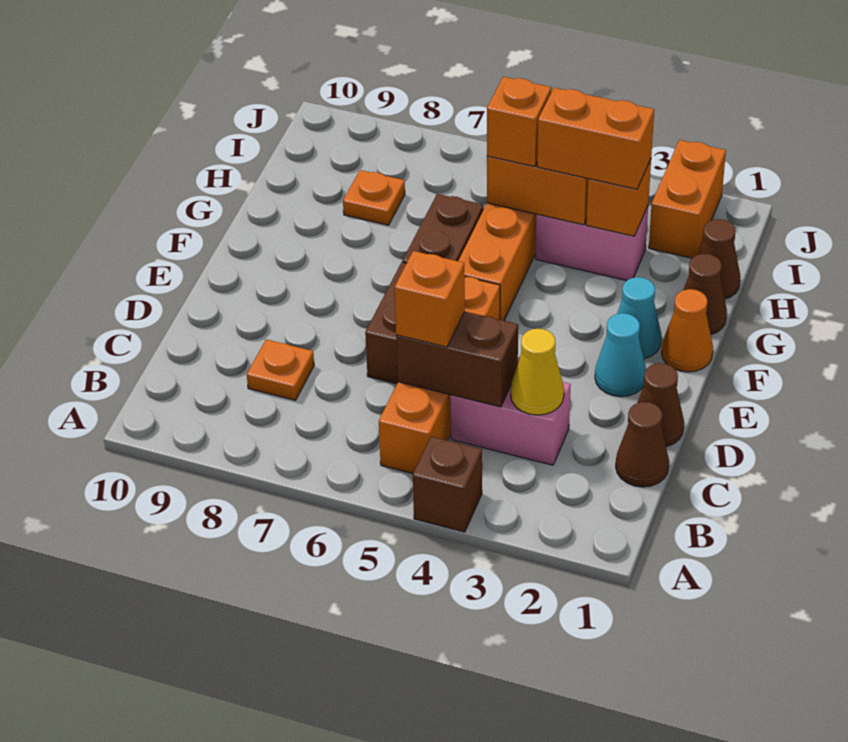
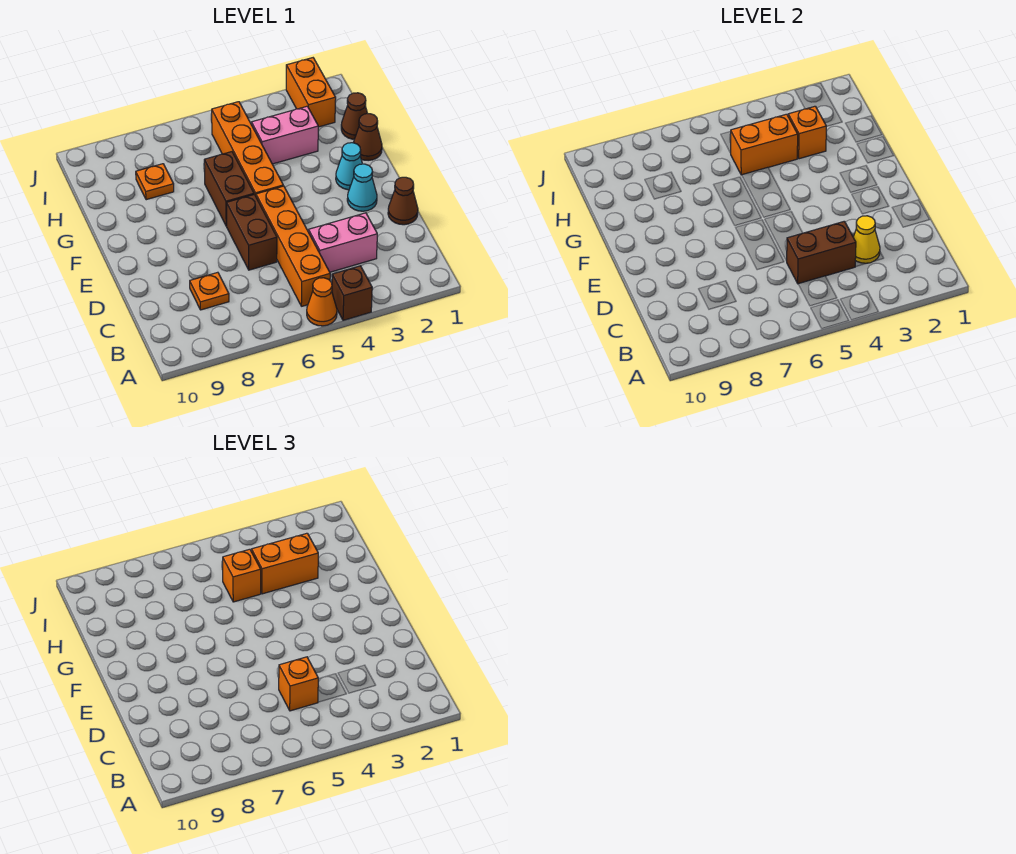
brown cone C1 level 1 -> none
orange cone F1 level 1 -> orange cone A5 level 1

